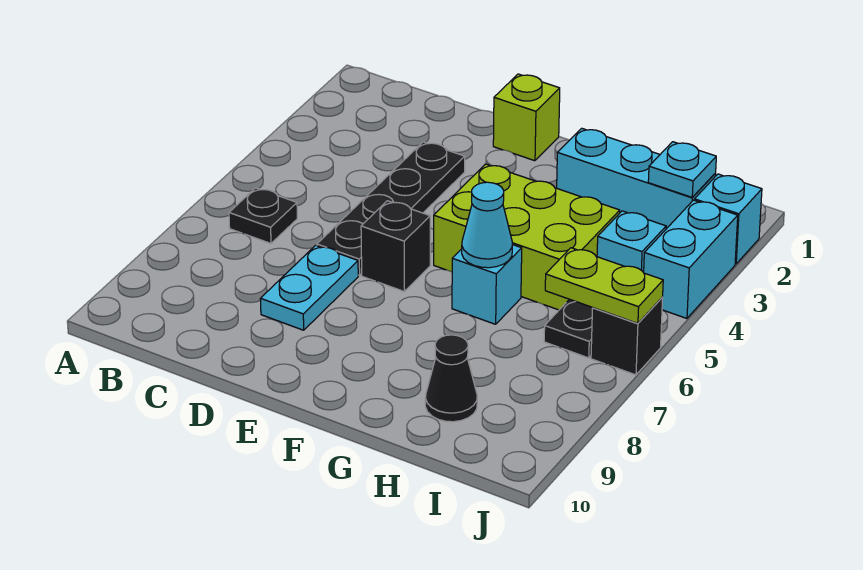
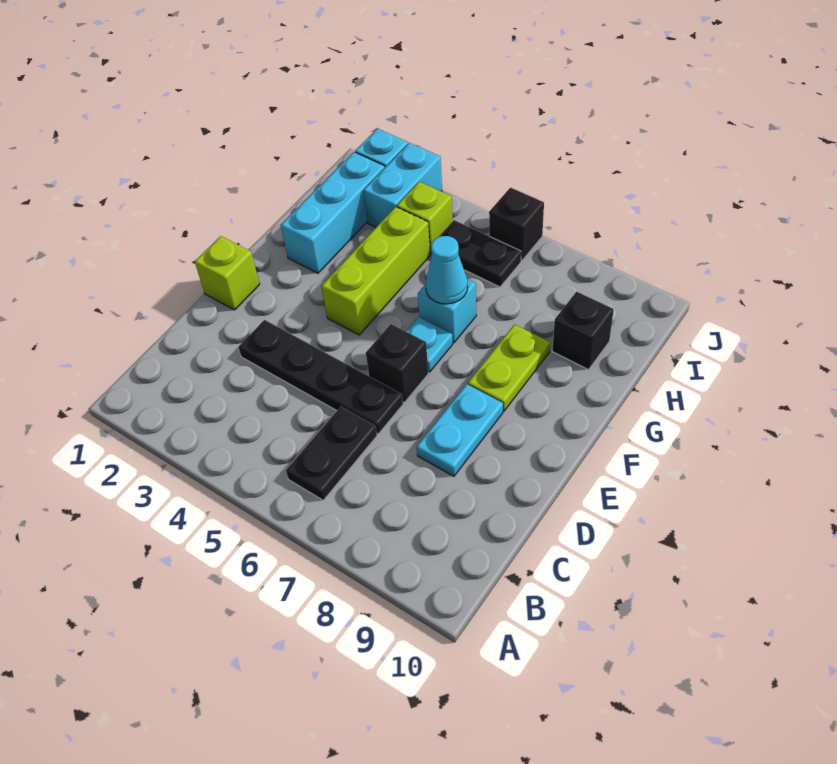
black plate B6 level 1 -> black plate B6:C6 level 1
cyan plate D7:D8 level 1 -> cyan plate D8:E8 level 1
lime brick F4:H5 level 1 -> lime brick F4:H4 level 1
black cone H9 level 1 -> black brick H9 level 1
cyan plate I2 level 2 -> cyan plate F6 level 1
cyan brick I4 level 1 -> lime brick I4 level 1
lime plate I6:J6 level 2 -> lime plate F8:G8 level 1
cyan brick J3:J4 level 1 -> cyan brick I3:J3 level 1

